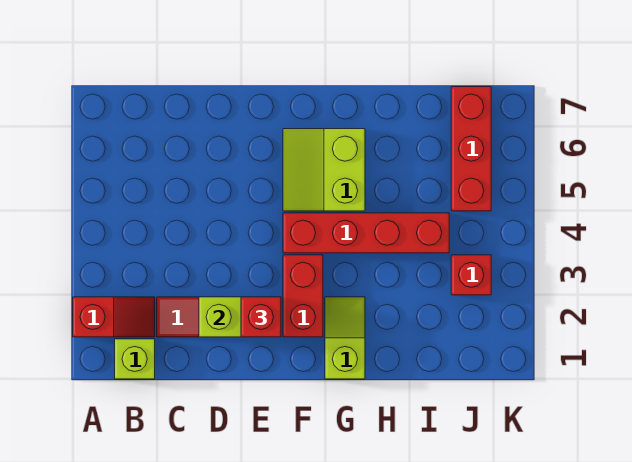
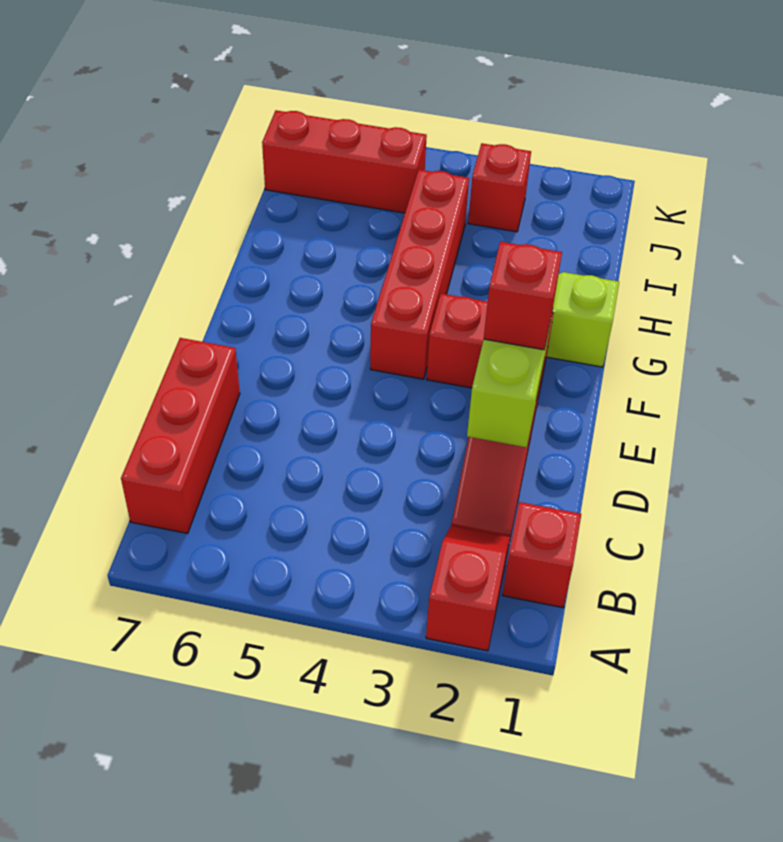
lime brick B1 level 1 -> red brick B1 level 1
none -> red brick B7:D7 level 1
lime slope F5:G6 level 1 top G -> none

